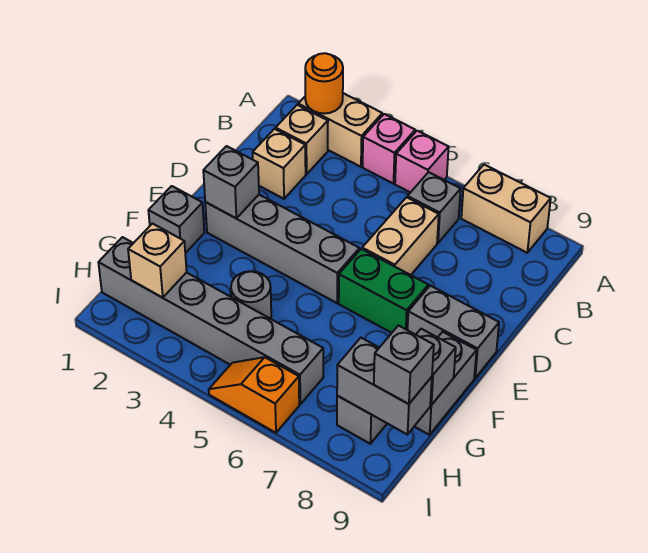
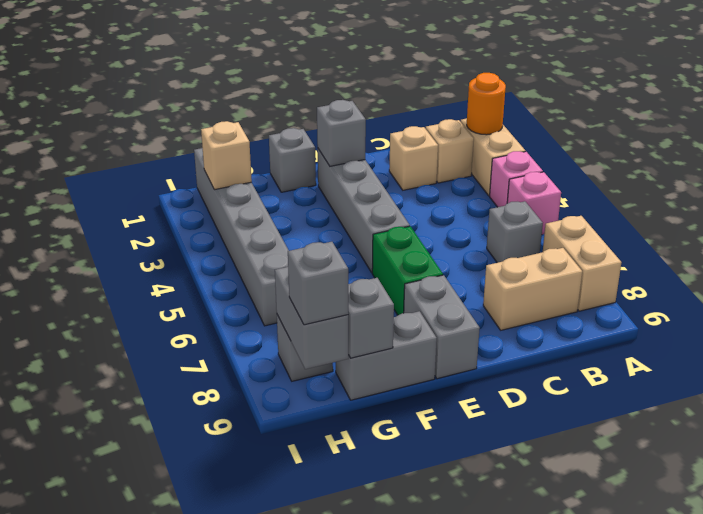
tan brick C6:D6 level 1 -> tan brick B8:C8 level 1
grey round brick G4 level 1 -> none
orange slope I5:I6 level 1 top 6 -> none

